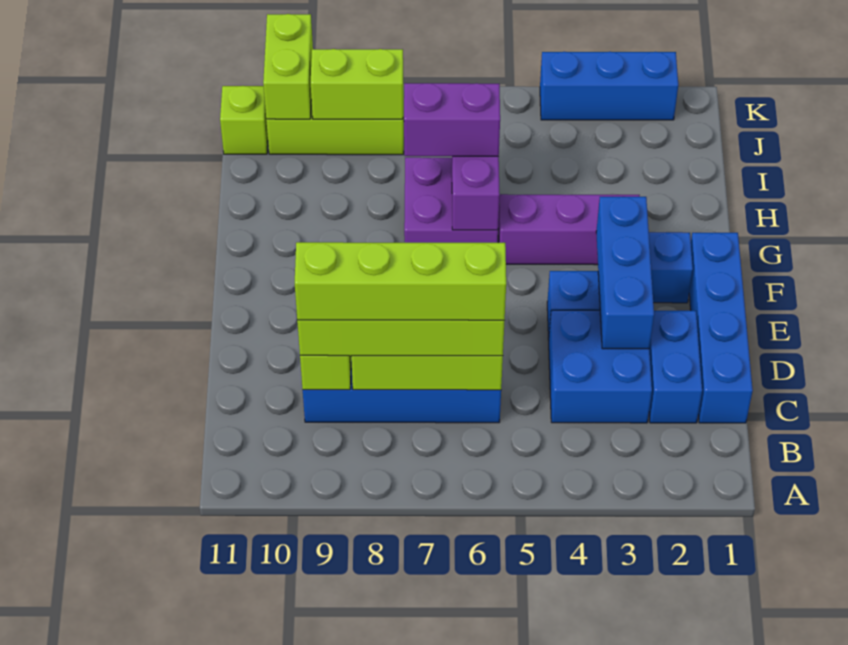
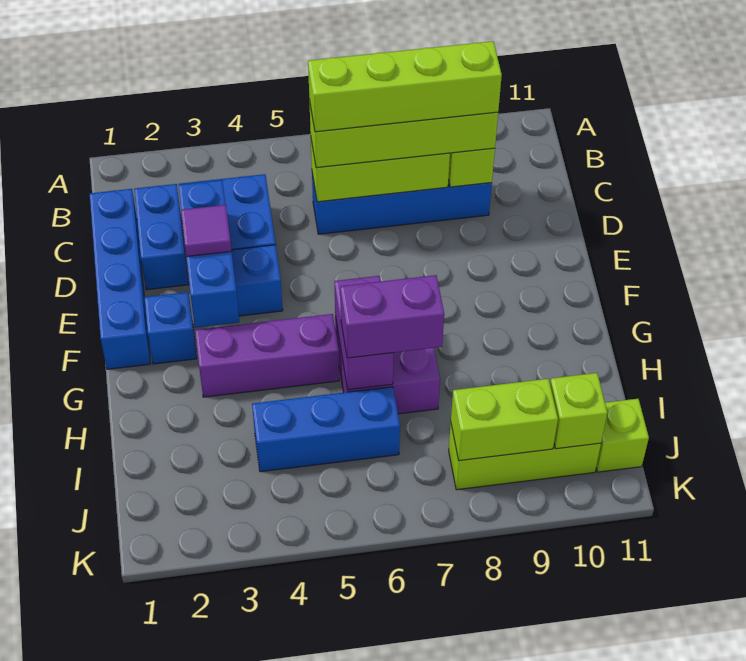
none -> purple tile E3 level 3
lime brick J10:K10 level 2 -> lime brick J10 level 2
blue brick K2:K4 level 1 -> blue brick I4:I6 level 1

